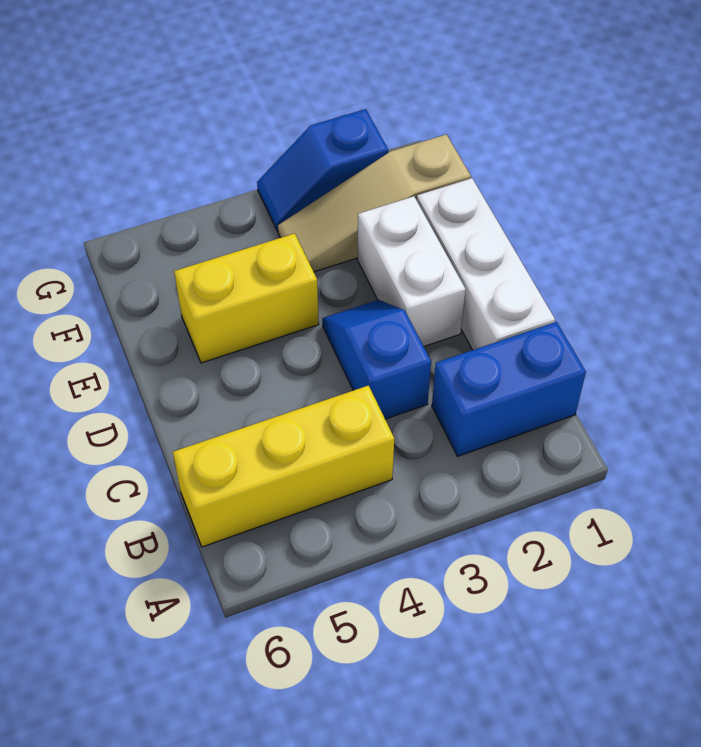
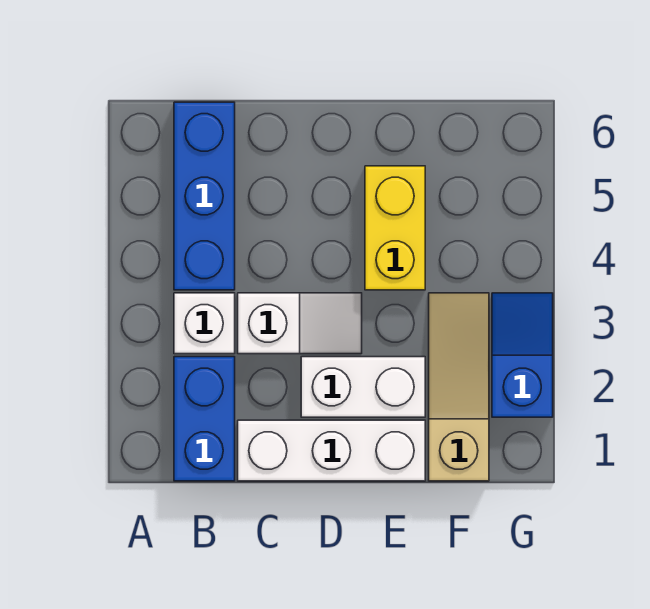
none -> white brick B3 level 1
yellow brick B4:B6 level 1 -> blue brick B4:B6 level 1
blue slope C3:D3 level 1 top C -> white slope C3:D3 level 1 top C

